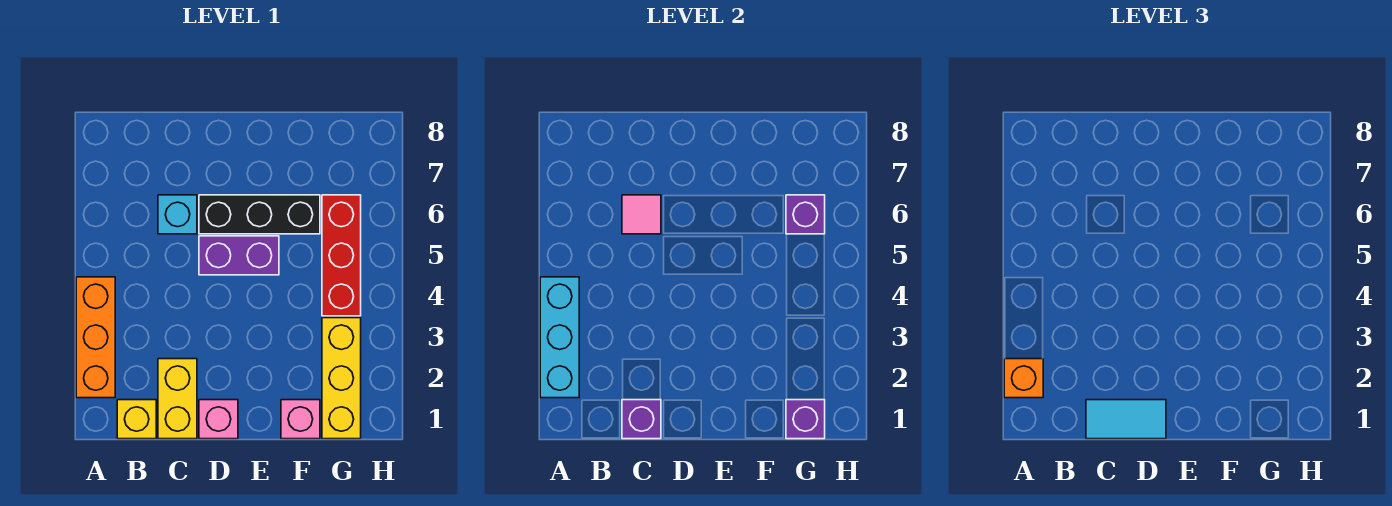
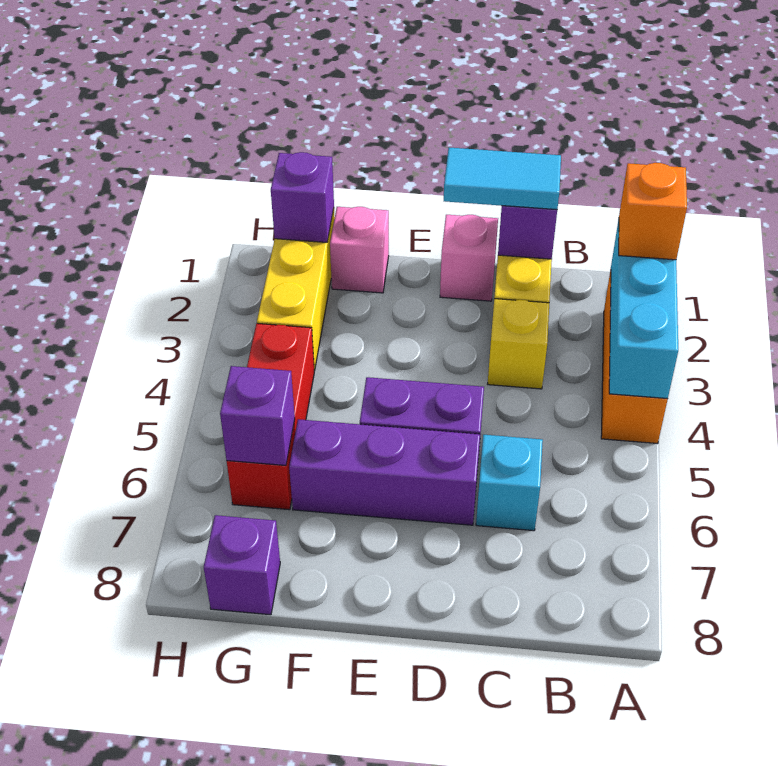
yellow brick B1 level 1 -> yellow brick C3 level 1
pink tile C6 level 2 -> none
black brick D6:F6 level 1 -> purple brick D6:F6 level 1
none -> purple brick G8 level 1

